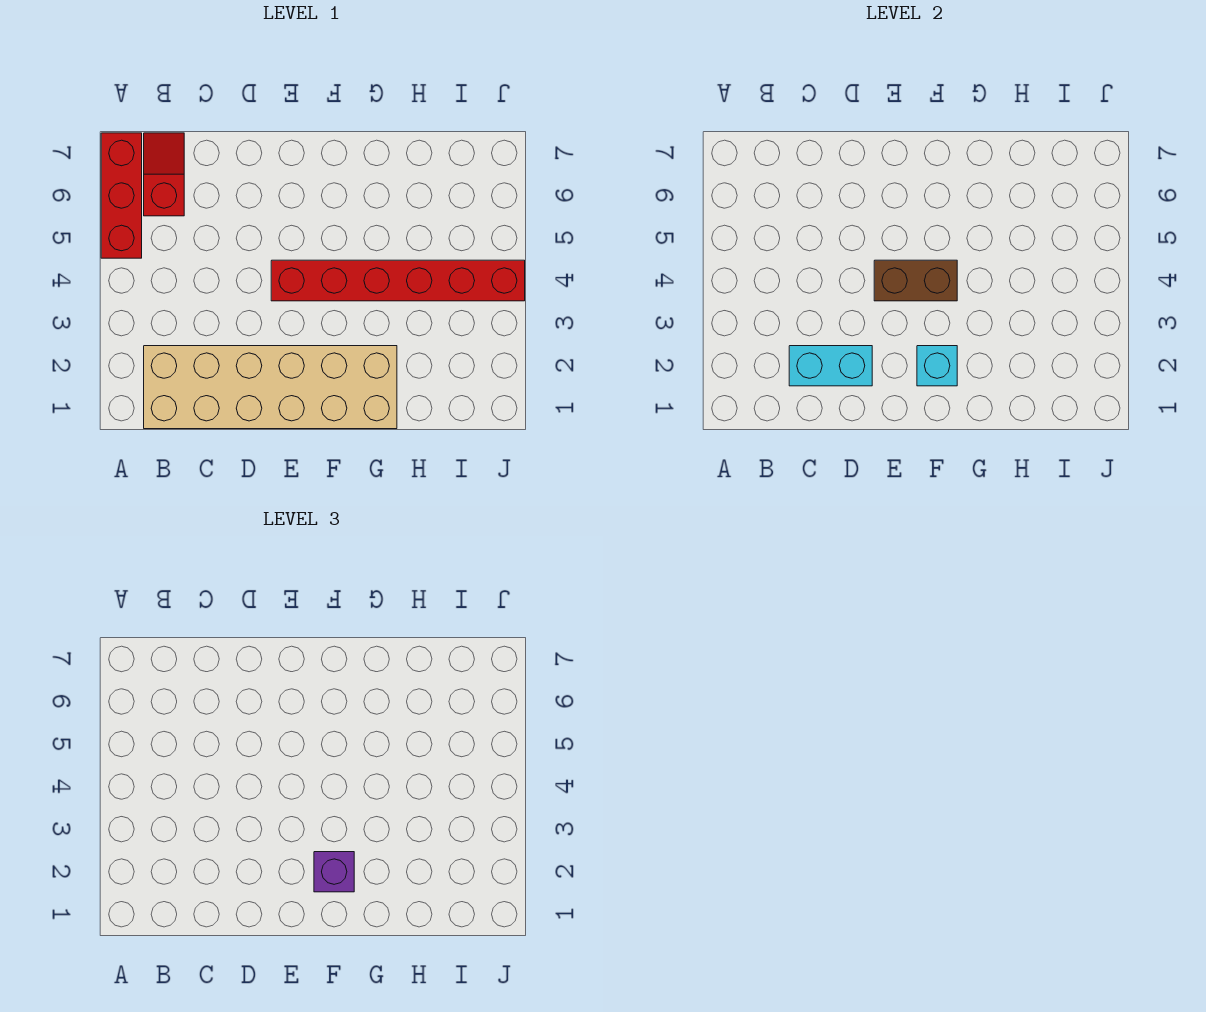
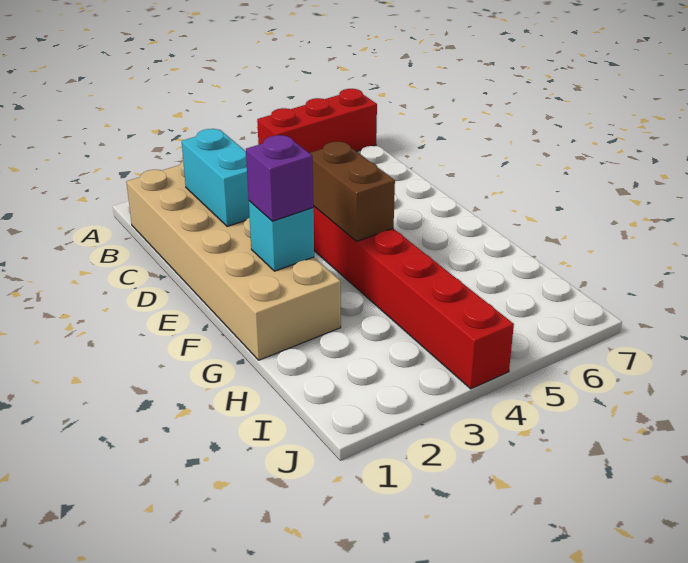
red slope B6:B7 level 1 top 6 -> none

